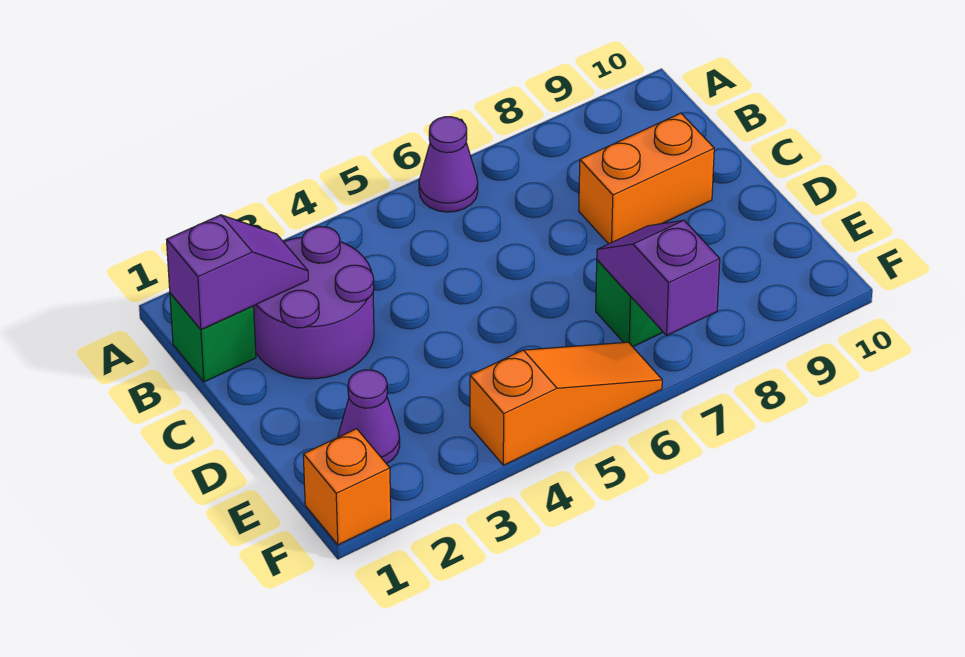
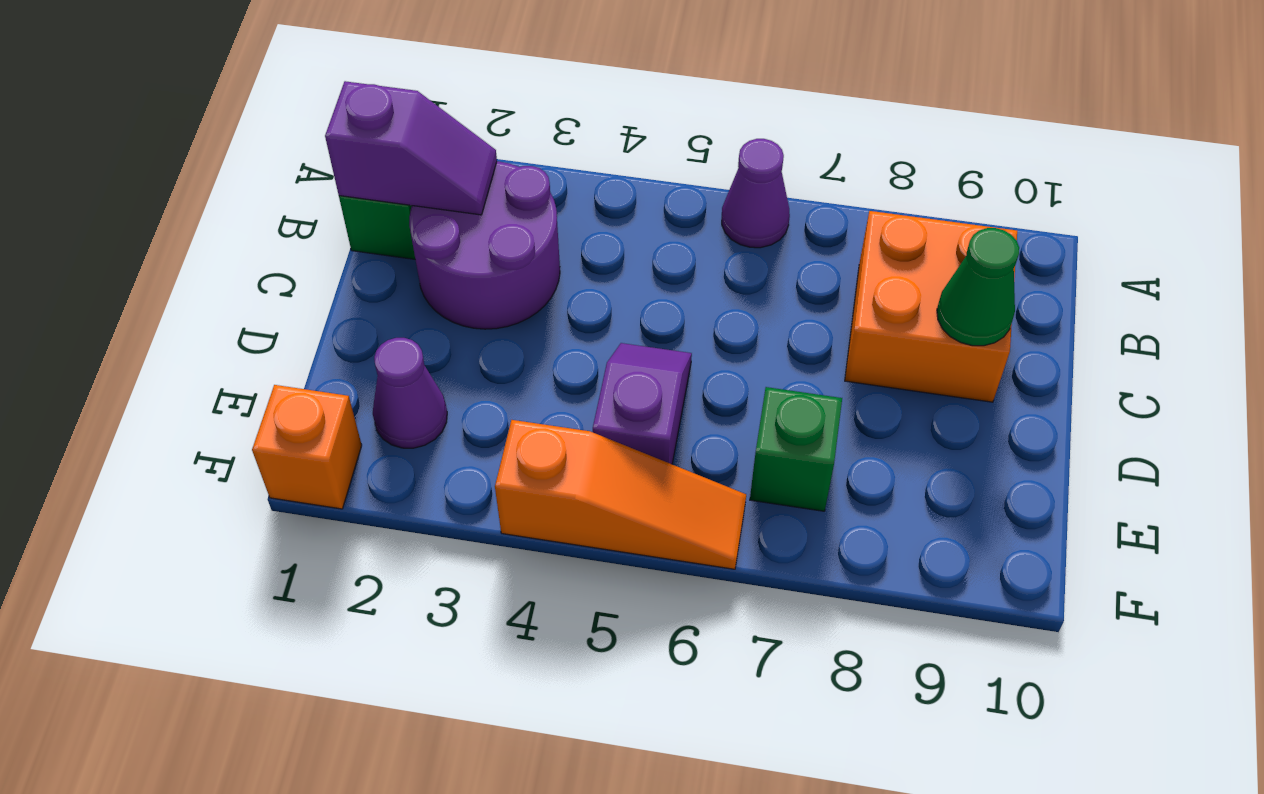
orange brick C8:C9 level 1 -> orange brick B8:C9 level 1
none -> green cone C9 level 2
purple slope E7:F7 level 2 top F -> purple slope D5:E5 level 1 top E

